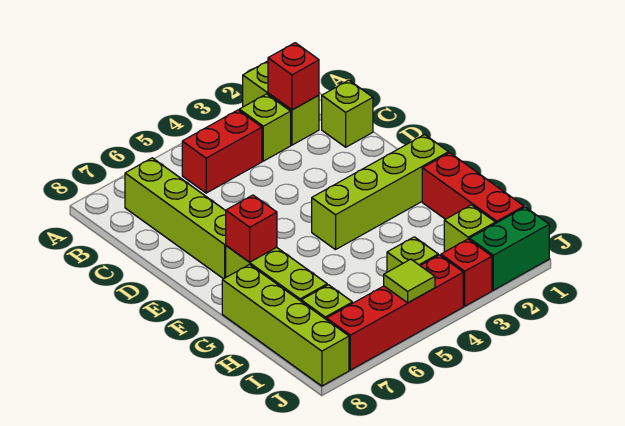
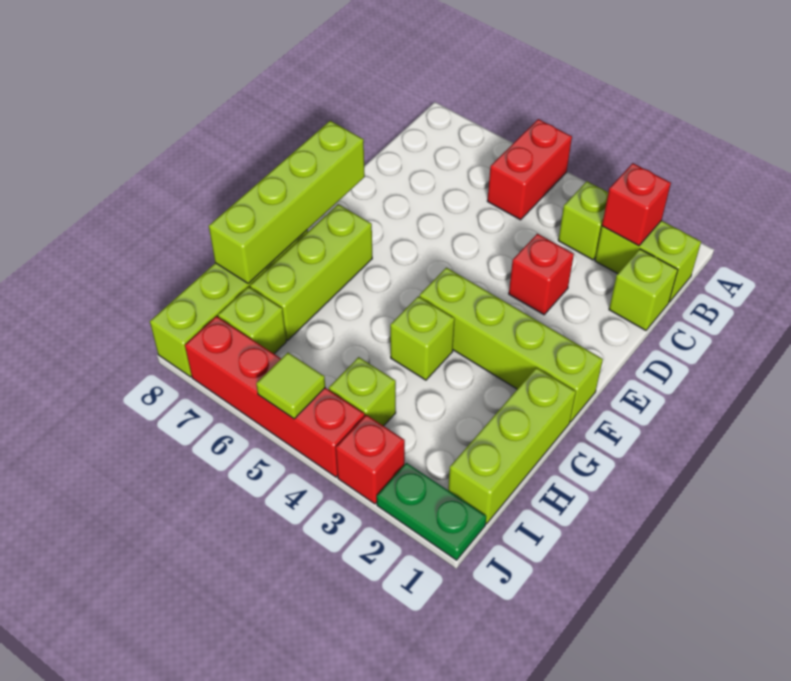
lime brick A2:B2 level 1 -> lime brick B1:B2 level 1
red brick B4:B5 level 1 -> red brick A5:B5 level 1
lime brick B7:E7 level 1 -> lime brick E8:H8 level 2
red brick F7 level 2 -> red brick D3 level 1
red brick G1:I1 level 1 -> lime brick G1:I1 level 1
lime brick I2 level 1 -> lime brick G4 level 1
green brick J1:J2 level 1 -> green plate J1:J2 level 1

